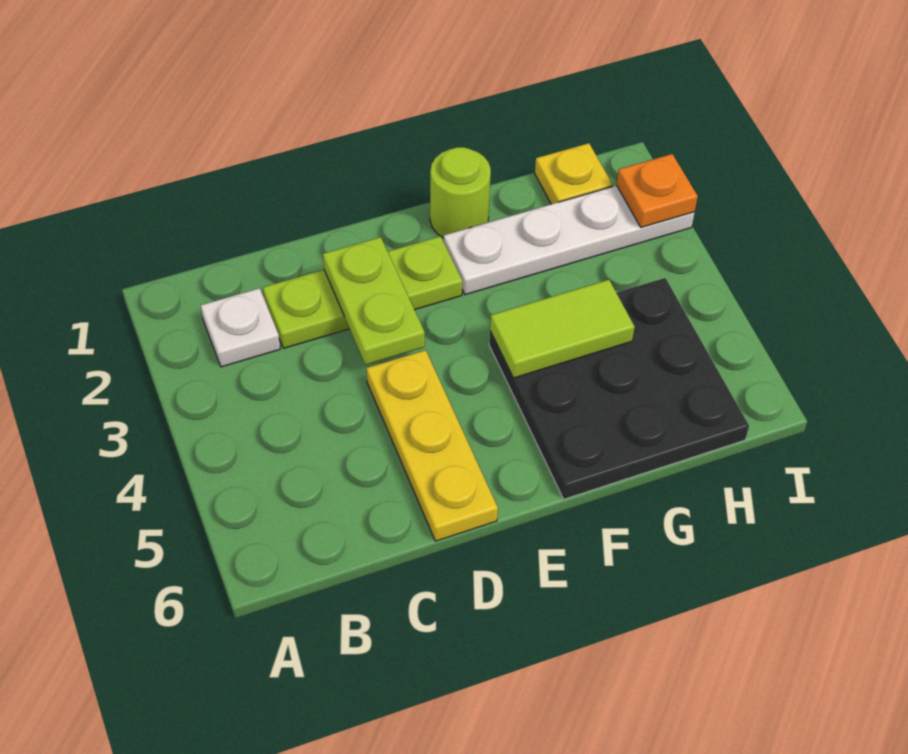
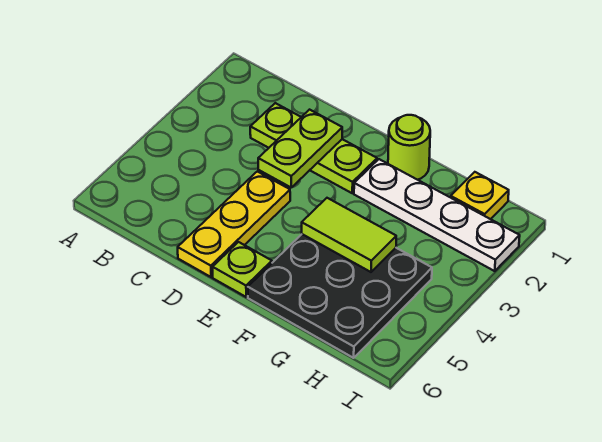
white plate B2 level 1 -> none
none -> lime plate E6 level 1
orange plate I2 level 2 -> none

